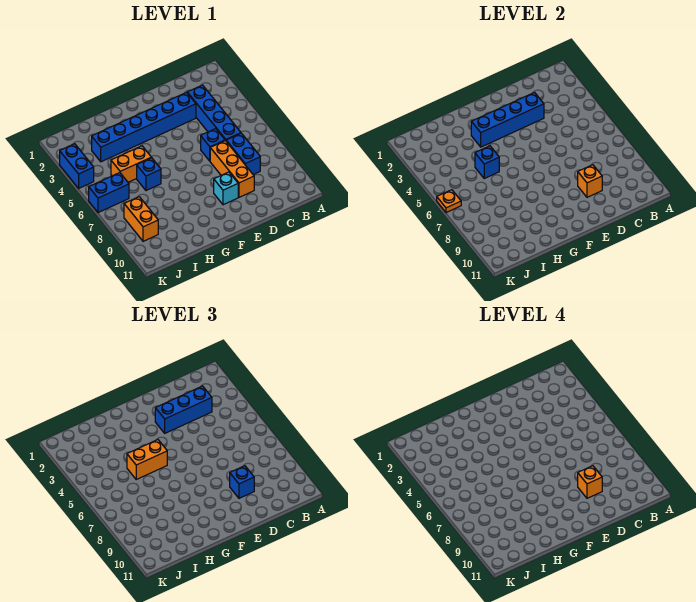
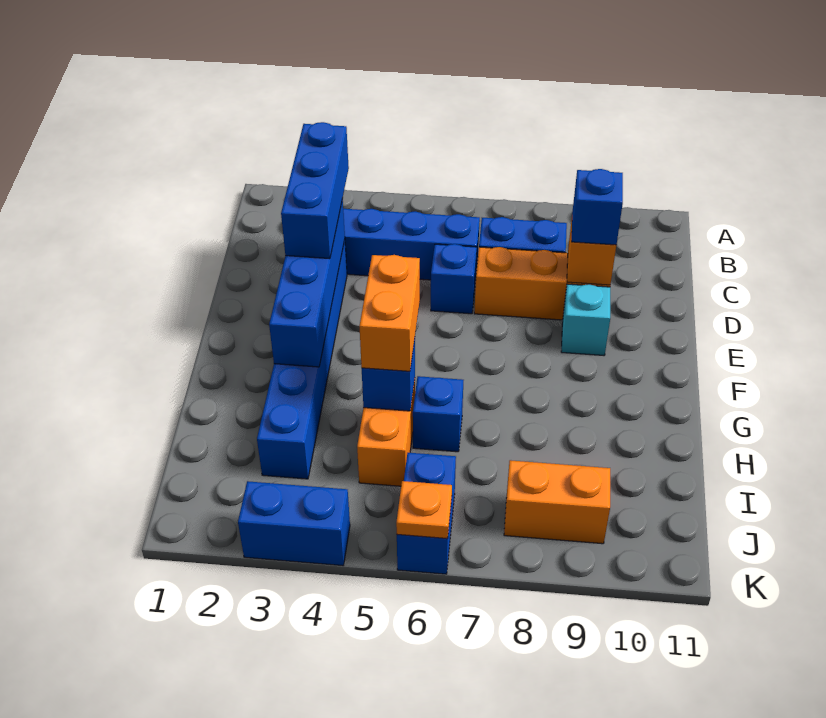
orange brick D9 level 4 -> none

